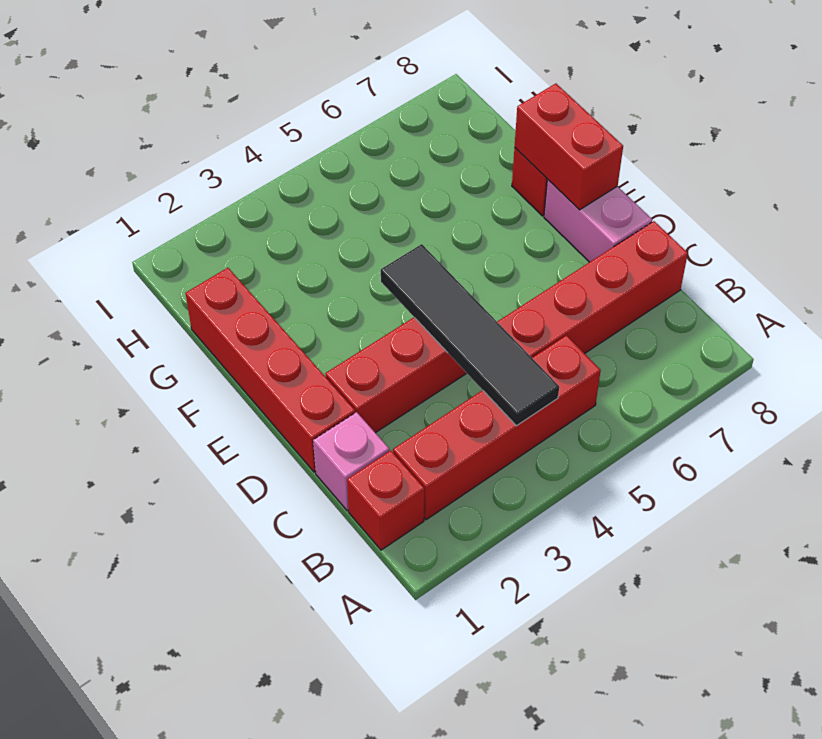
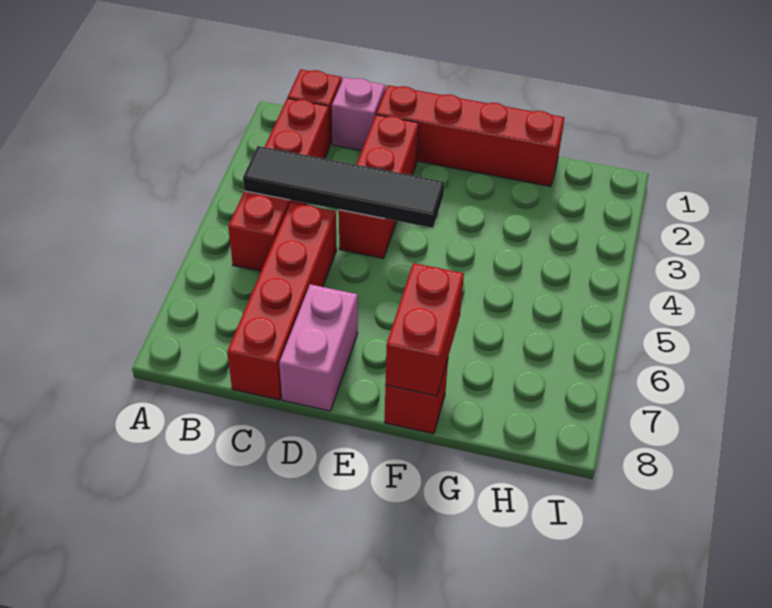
pink brick D8:E8 level 1 -> pink brick D7:D8 level 1
red brick E8:F8 level 2 -> red brick F7:F8 level 2

